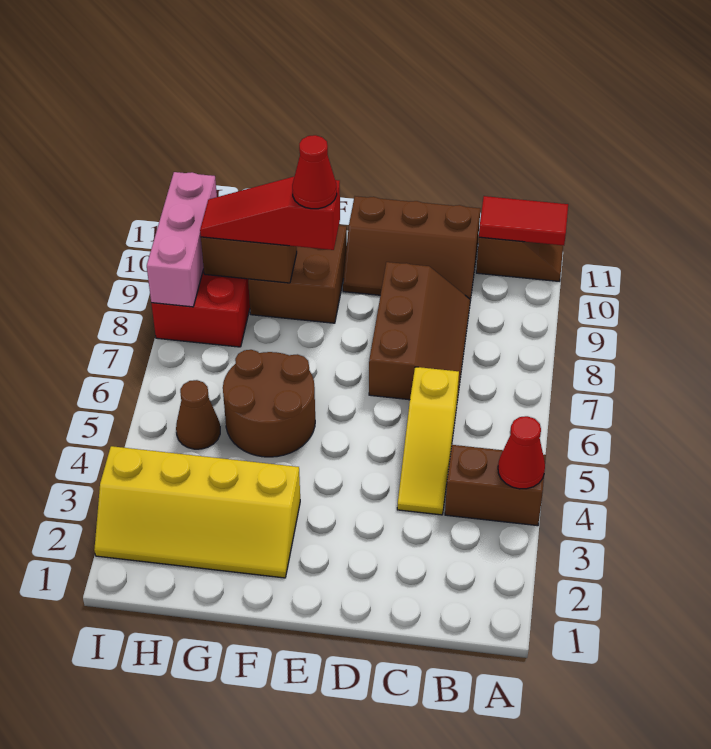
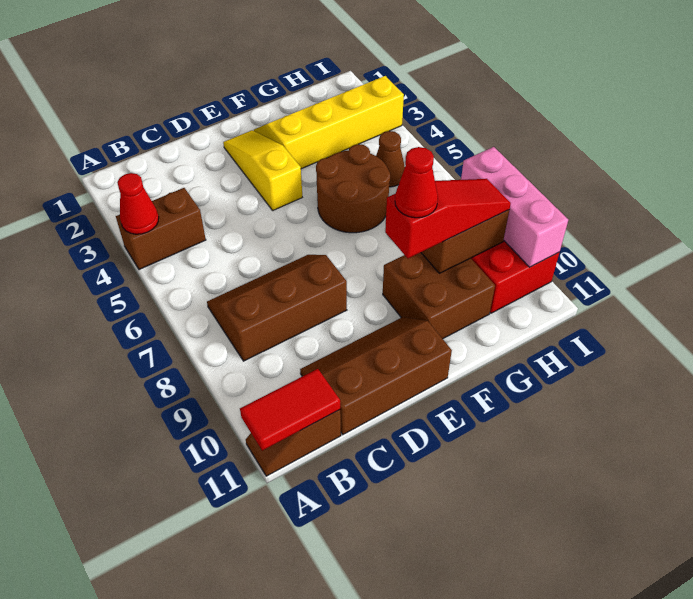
yellow slope C4:C6 level 1 top 6 -> yellow slope E2:E4 level 1 top 4
brown slope C7:D9 level 1 top D -> brown slope B7:D8 level 1 top 8

